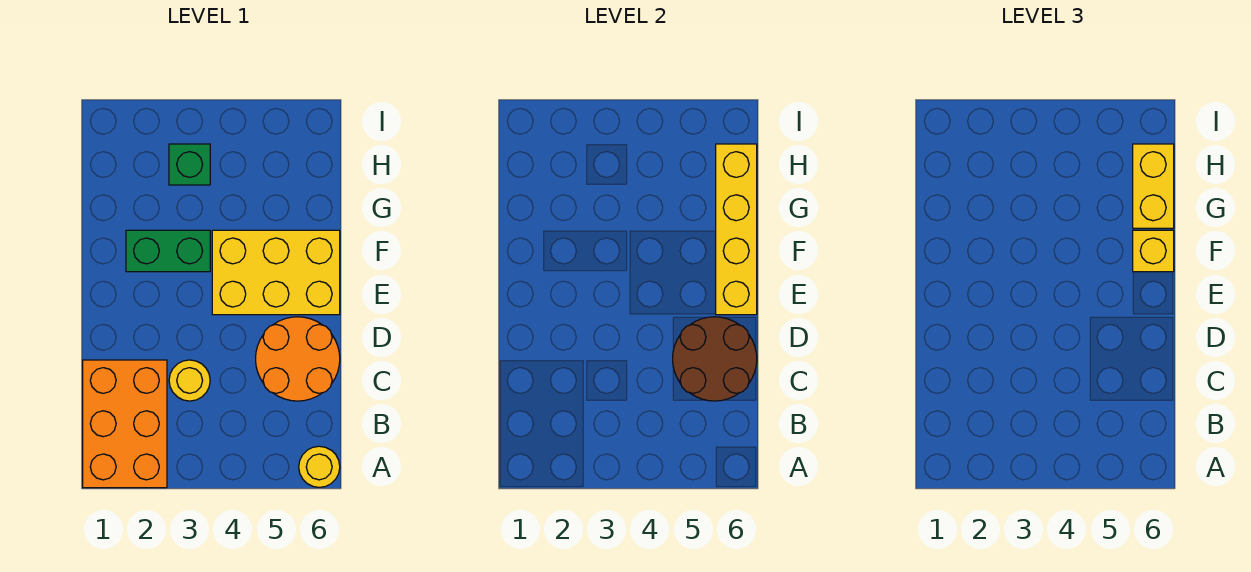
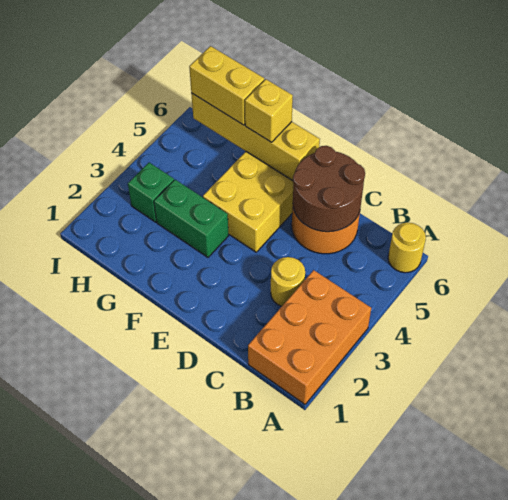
orange brick A1:C2 level 1 -> orange brick A1:B3 level 1
green brick F2:F3 level 1 -> green brick F3:G3 level 1

